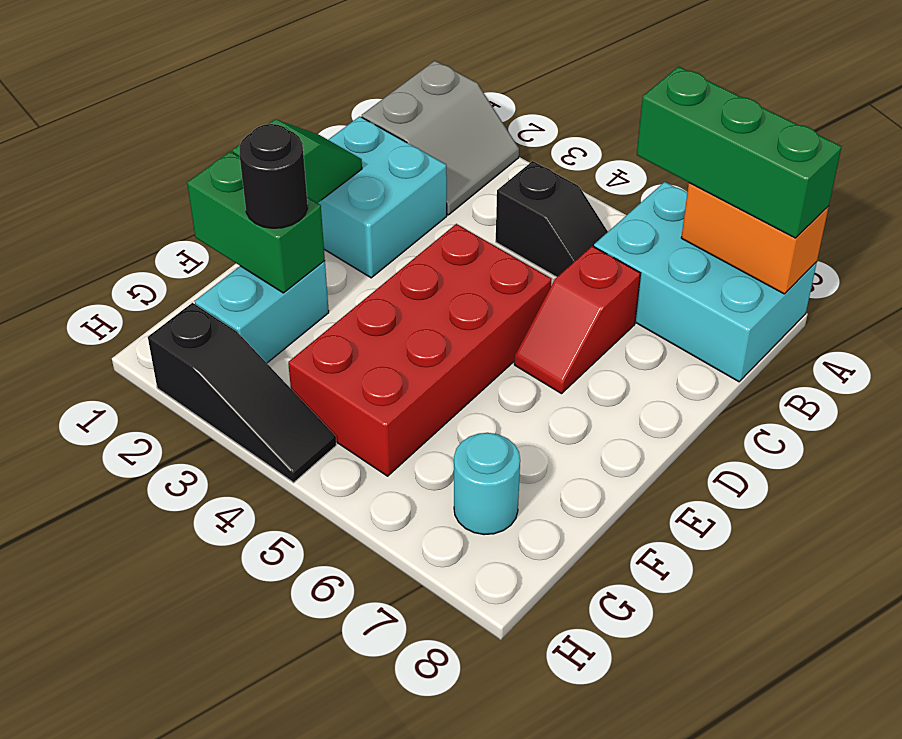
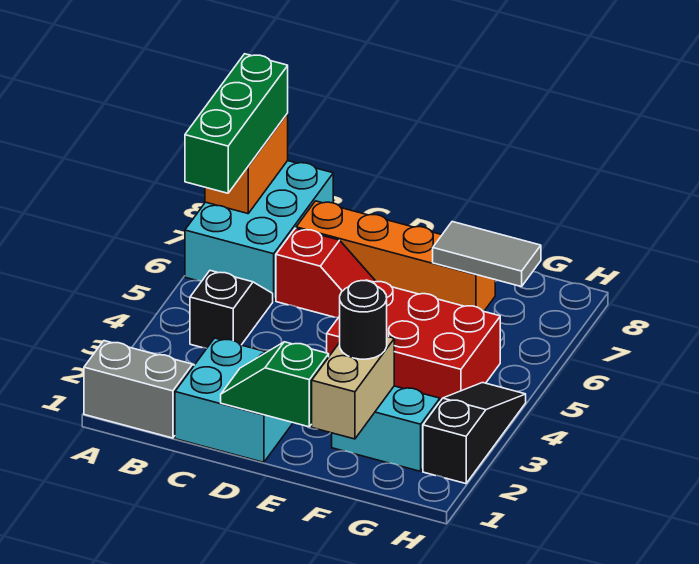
none -> orange brick C7:F7 level 1
red brick D4:G5 level 1 -> red brick E4:G5 level 1
green brick F1:F2 level 2 -> tan brick F1:F2 level 2
none -> grey tile F7:G7 level 2
cyan round brick G7 level 1 -> none

